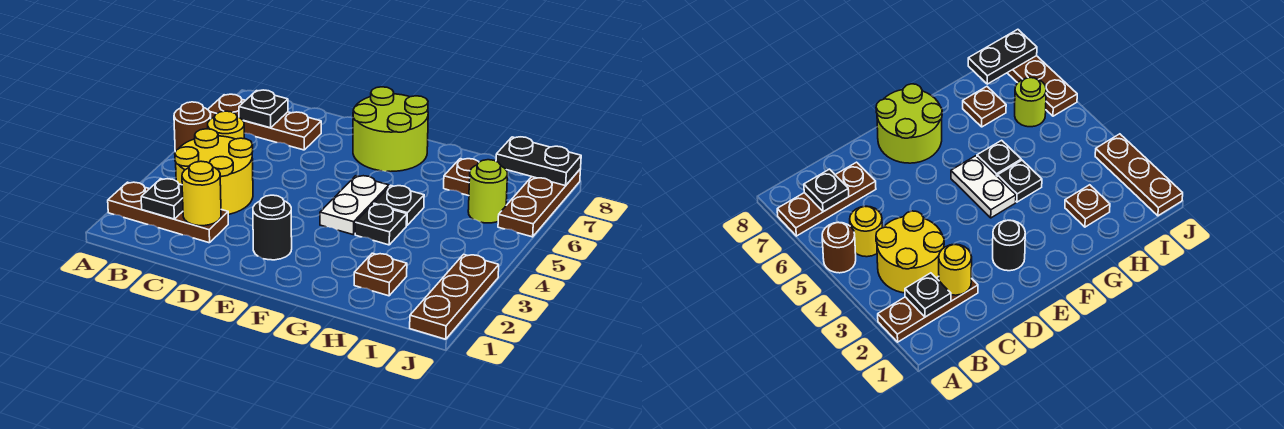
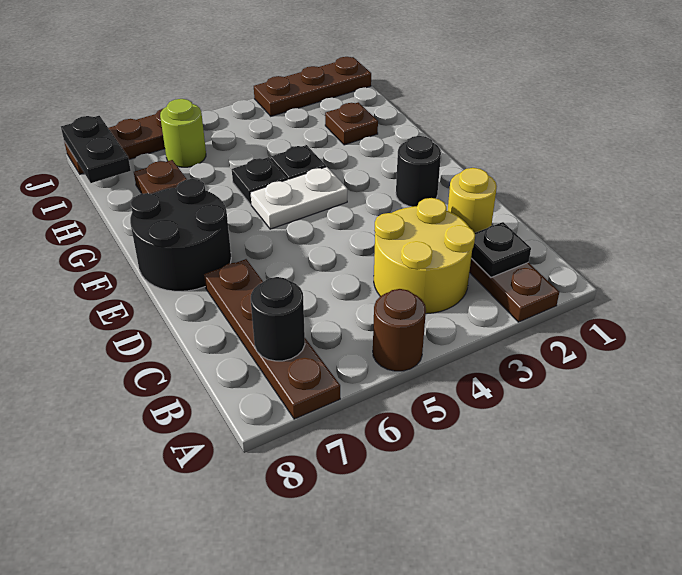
brown plate A7:C7 level 1 -> brown plate A7:D7 level 1
yellow round brick B5 level 1 -> none
black plate B7 level 2 -> black round brick B7 level 2
lime round brick E7:F8 level 1 -> black round brick E7:F8 level 1

